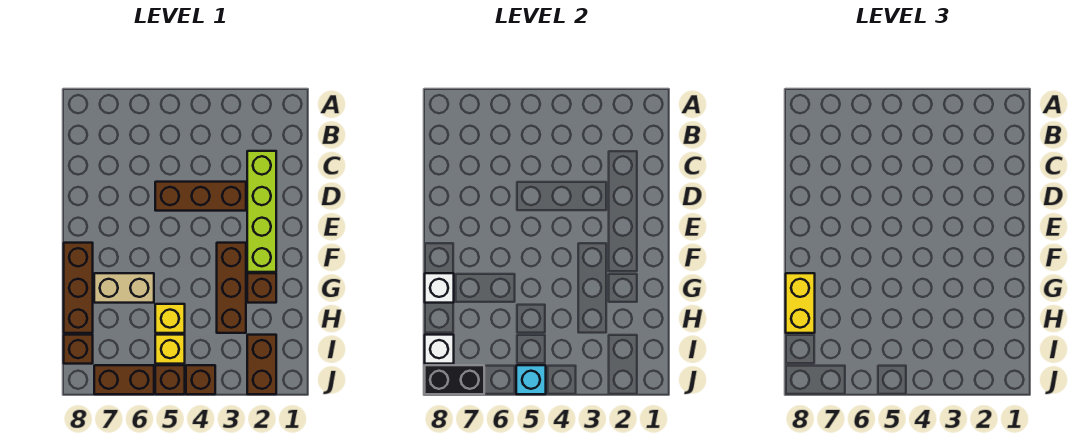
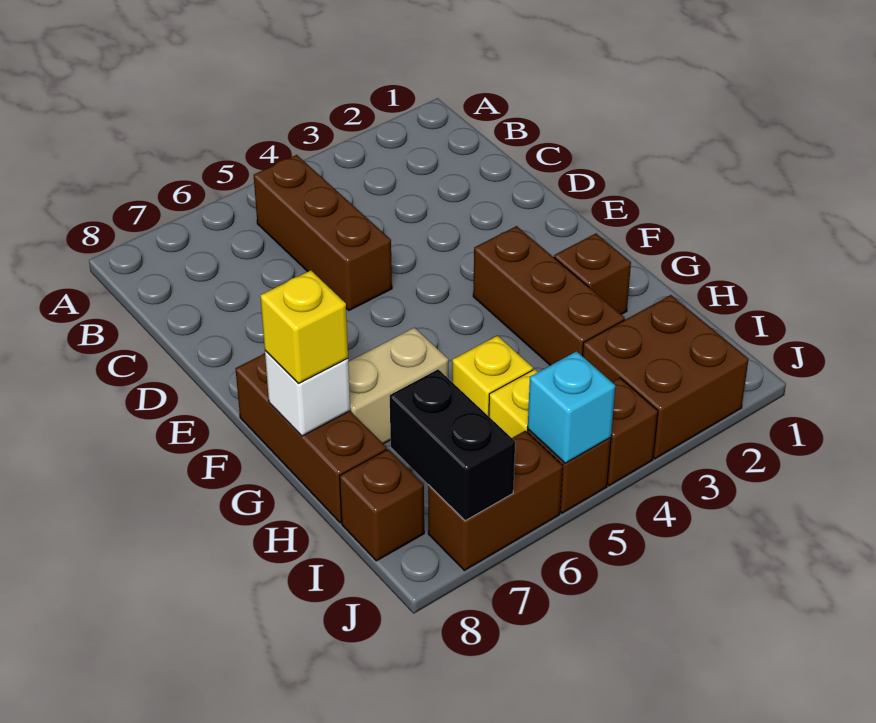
lime brick C2:F2 level 1 -> none
brown brick D3:D5 level 1 -> brown brick B5:D5 level 1
yellow brick G8:H8 level 3 -> yellow brick G8 level 3
brown brick I2:J2 level 1 -> brown brick I2:J3 level 1
white brick I8 level 2 -> none
black brick J7:J8 level 2 -> black brick I7:J7 level 2

